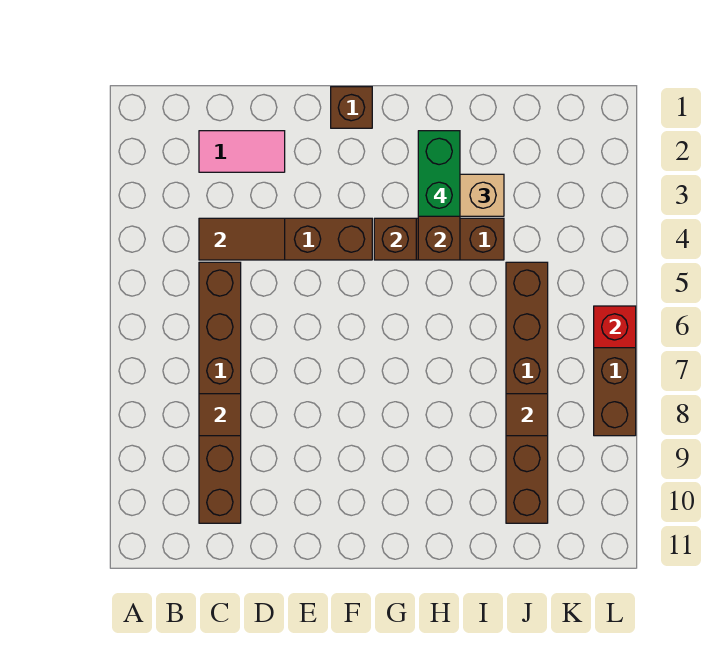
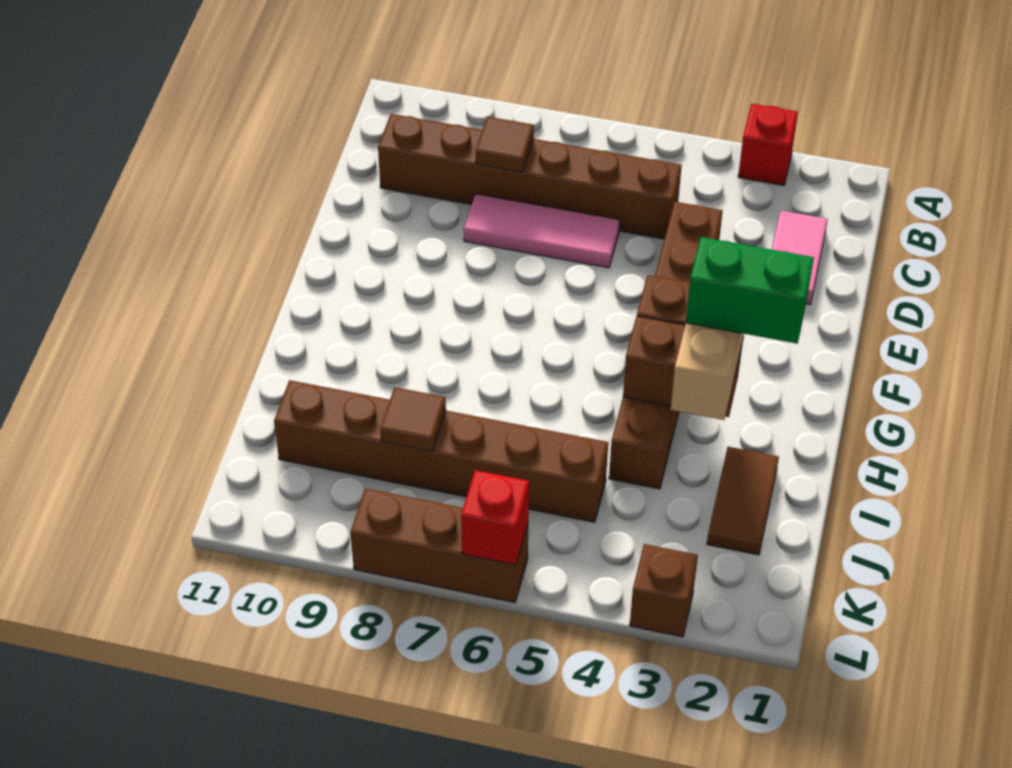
none -> red brick A3 level 1
brown tile C4:D4 level 2 -> brown tile I2:J2 level 1
none -> pink tile D6:D8 level 1
brown brick F1 level 1 -> brown brick L3 level 1

